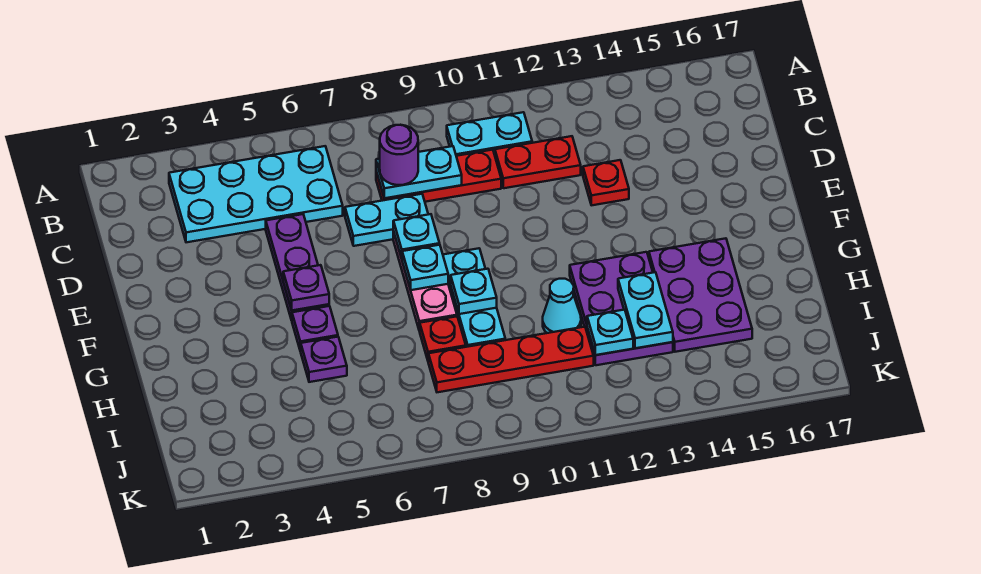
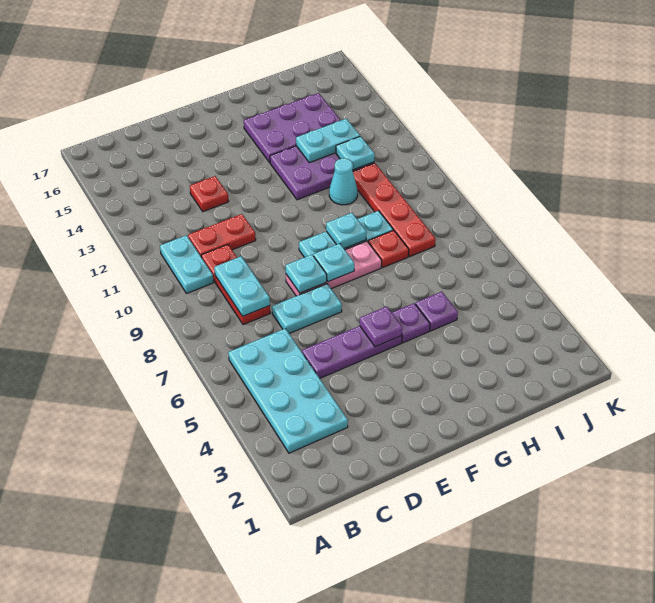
purple round brick C8 level 3 -> none
red plate C11:C12 level 1 -> red plate C11:D11 level 1
cyan plate D7:D8 level 1 -> cyan plate D7:E7 level 1

